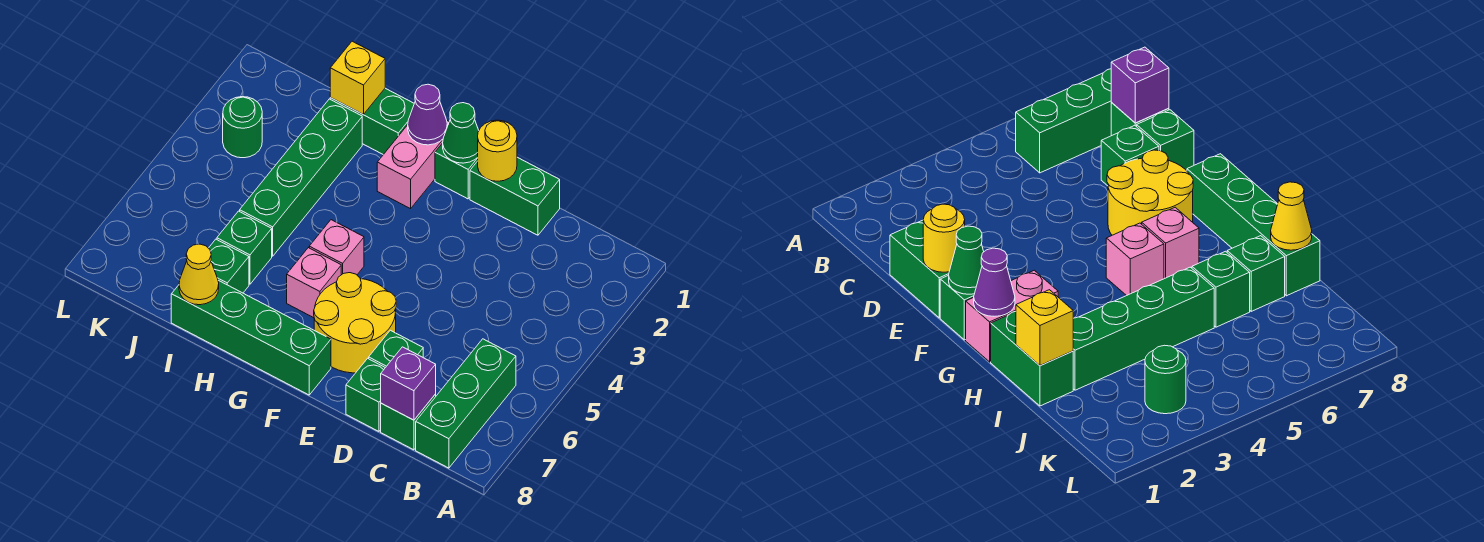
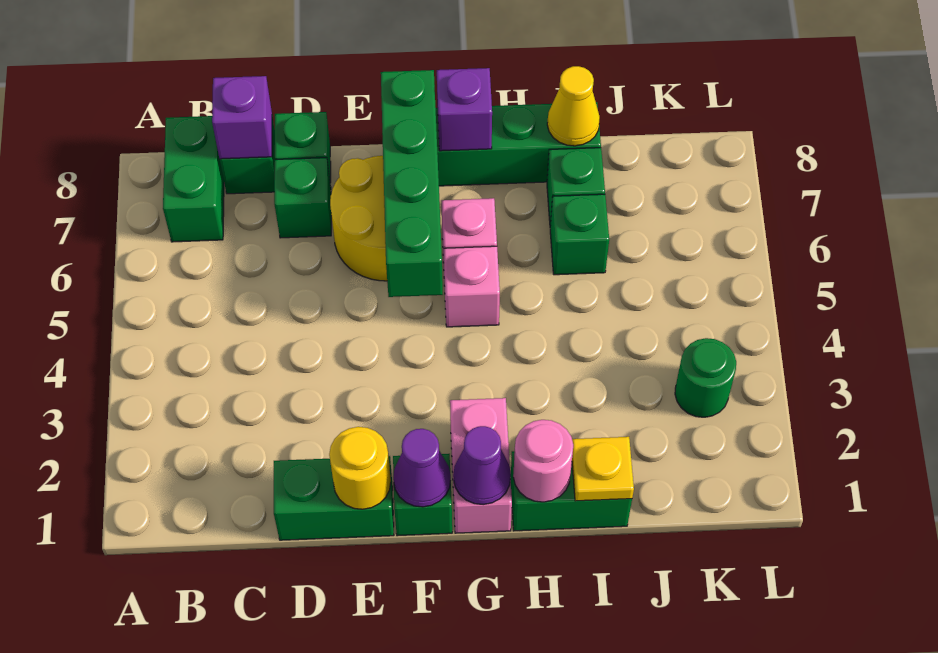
green brick B6:B8 level 1 -> green brick B7:B8 level 1
green cone F1 level 2 -> purple cone F1 level 2
none -> purple brick G8 level 2
none -> pink round brick H1 level 2
yellow brick I1 level 2 -> yellow plate I1 level 2
green brick I2:I5 level 1 -> green brick F5:F8 level 2

